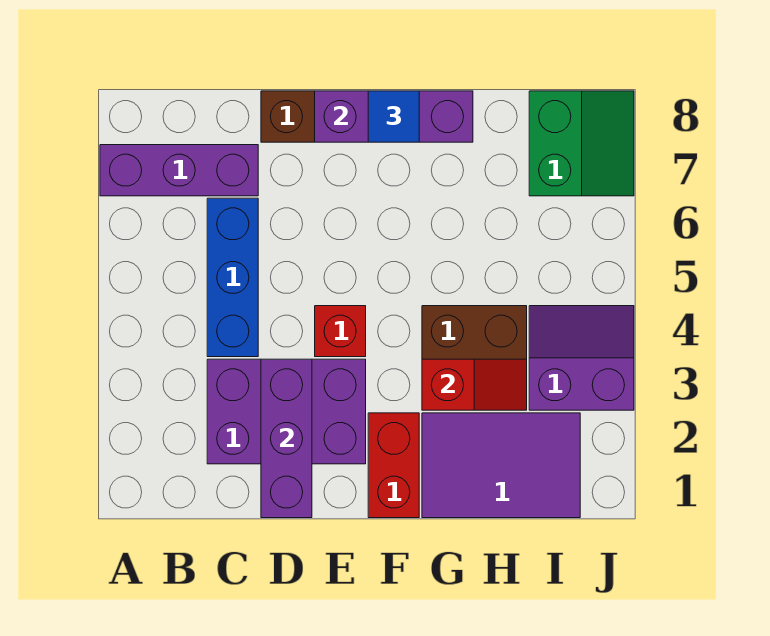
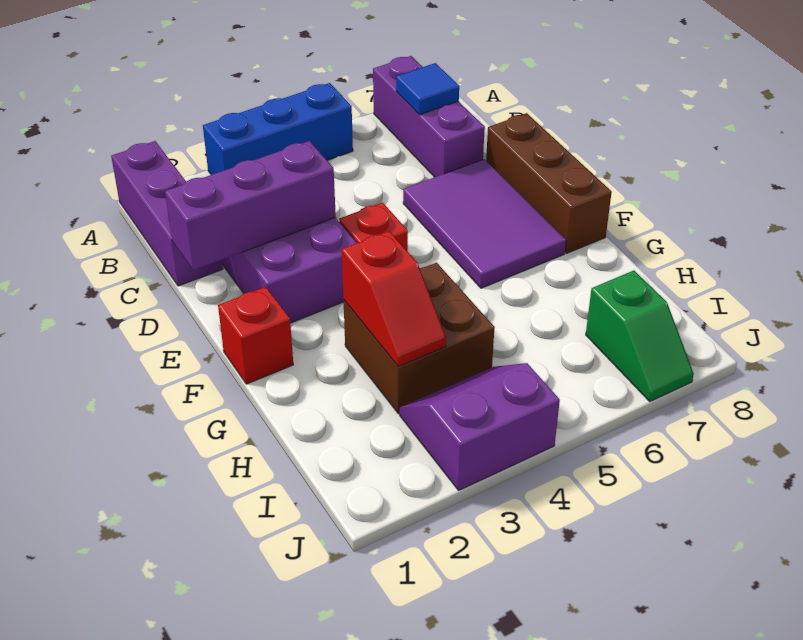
blue brick C4:C6 level 1 -> blue brick A3:A5 level 1
purple brick E8:G8 level 2 -> purple brick A1:C1 level 1
red brick F1:F2 level 1 -> red brick F1 level 1
blue tile F8 level 3 -> blue tile B7 level 2
purple tile G1:I2 level 1 -> purple tile D6:F7 level 1
purple slope I3:J4 level 1 top 3 -> purple slope I3:J4 level 1 top J
green slope I7:J8 level 1 top I -> green slope I7:J7 level 1 top I

